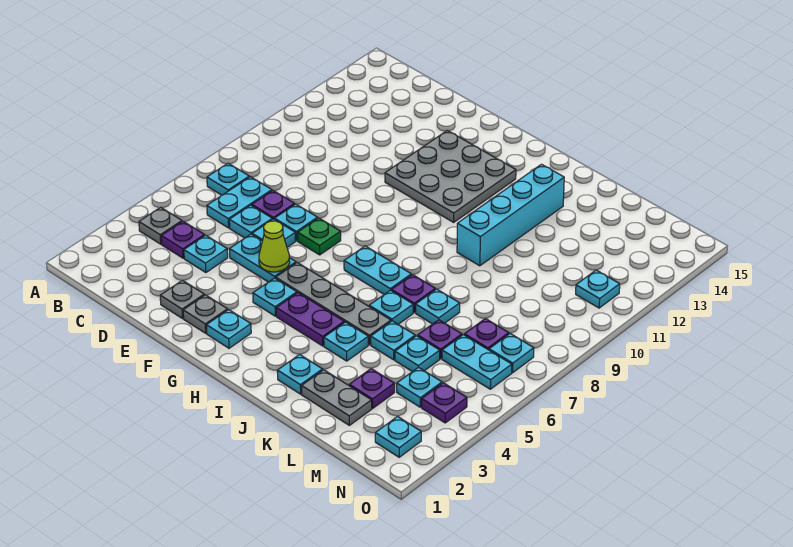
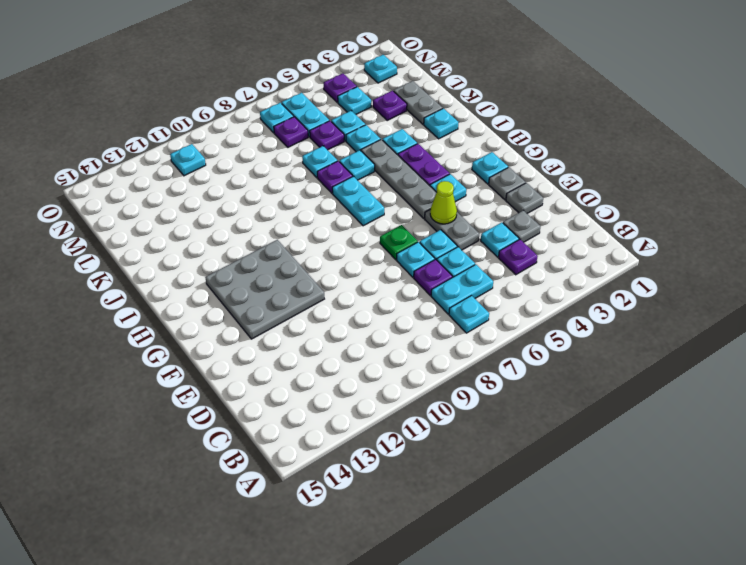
grey plate B4 level 1 -> grey plate D3 level 1
cyan plate E5:F5 level 1 -> grey plate E5:F5 level 1
cyan brick J10:J13 level 1 -> none

